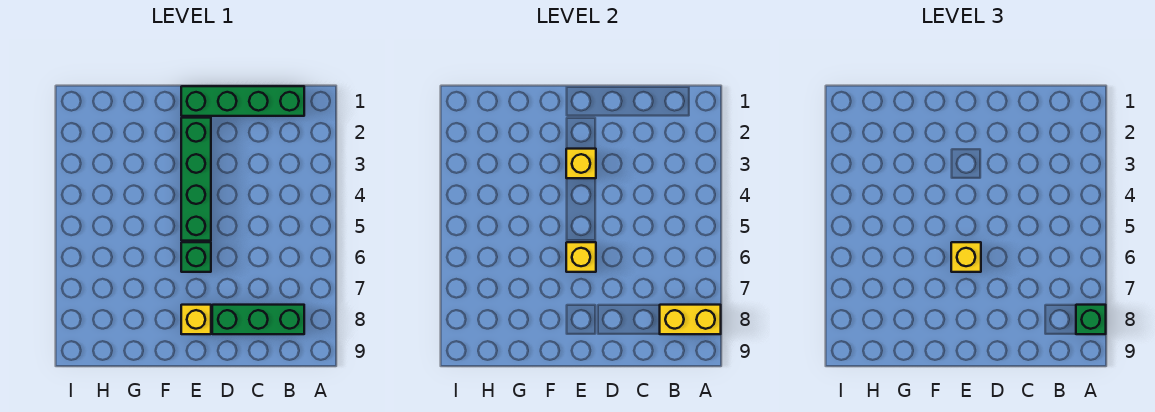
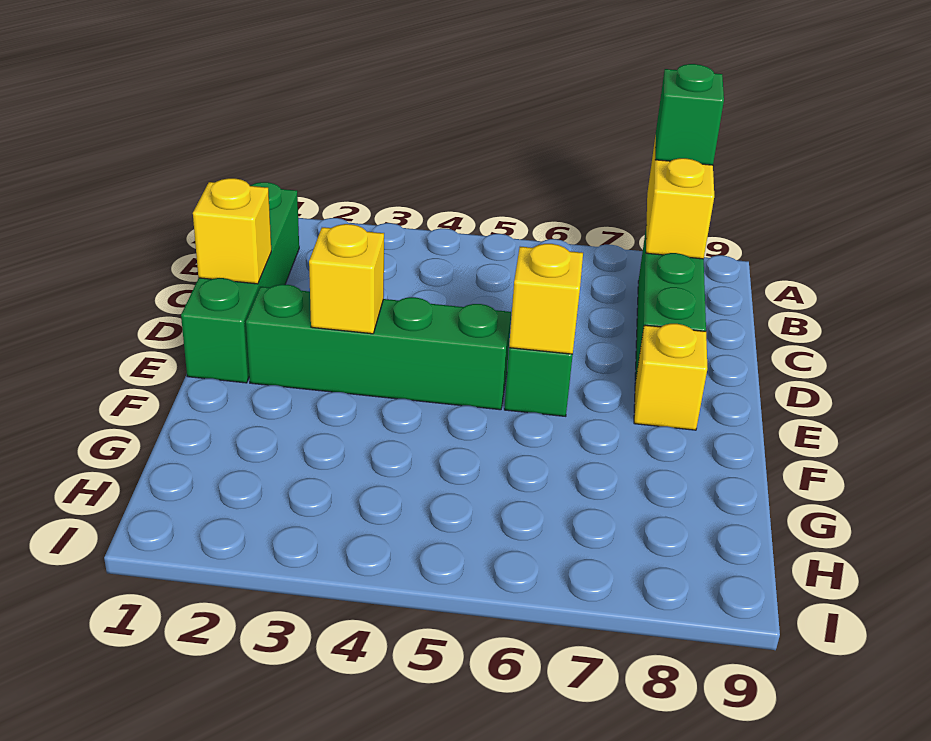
yellow brick E6 level 3 -> yellow brick D1 level 2

